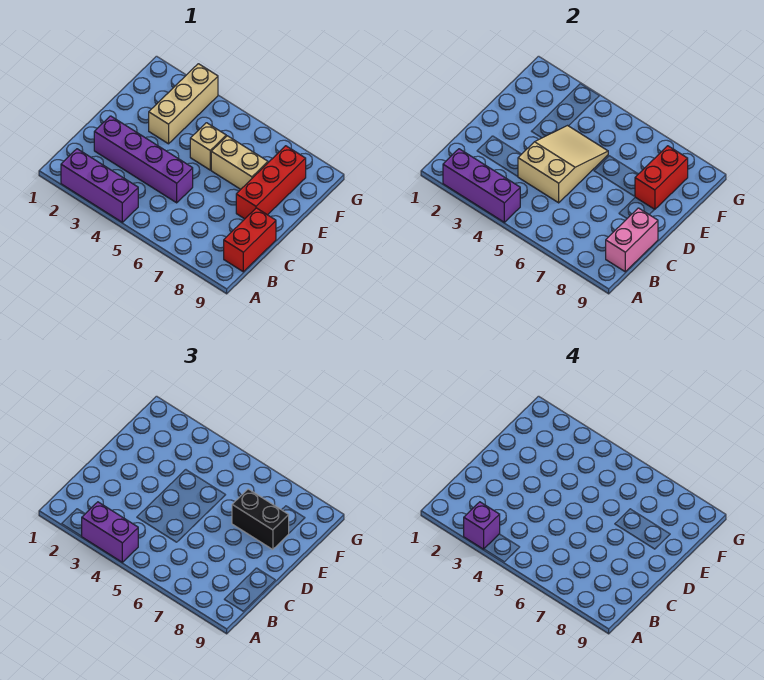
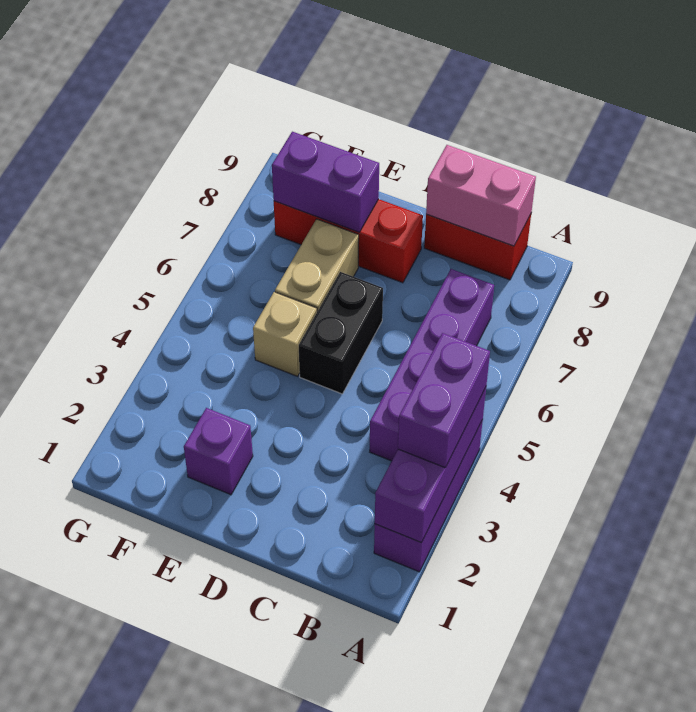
purple brick A3 level 4 -> purple brick E2 level 1
purple brick C2:C5 level 1 -> purple brick B4:B7 level 1
tan slope C4:E5 level 2 top C -> none
tan brick E3:G3 level 1 -> none
black brick E7:E8 level 3 -> black brick D5:D6 level 1
red brick E8:F8 level 2 -> purple brick E8:F8 level 2

